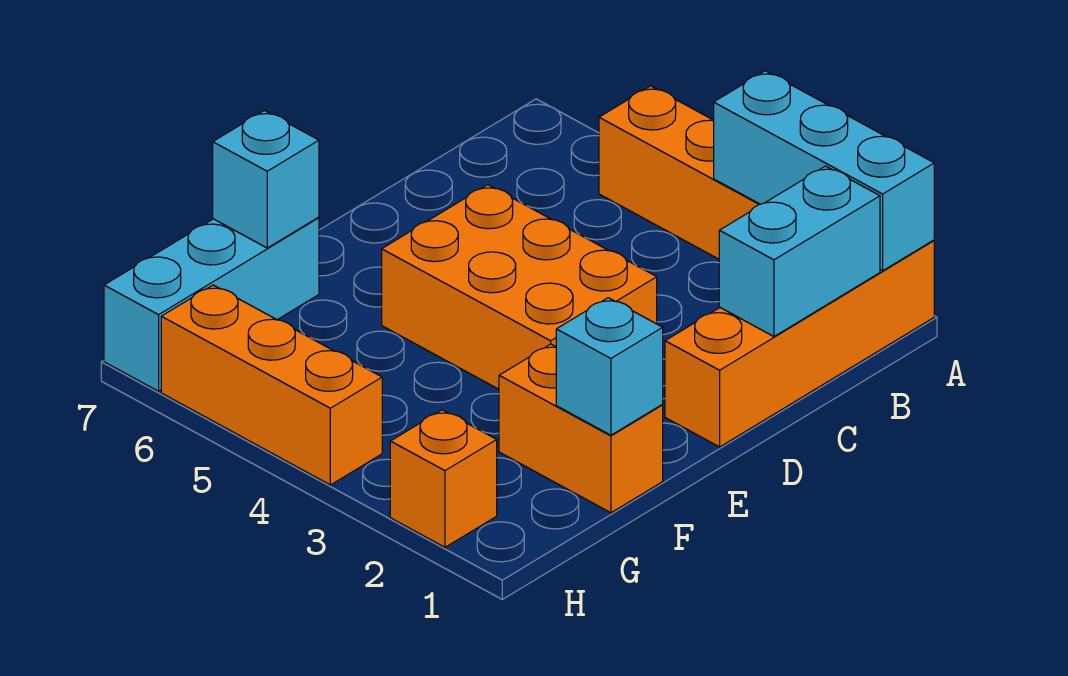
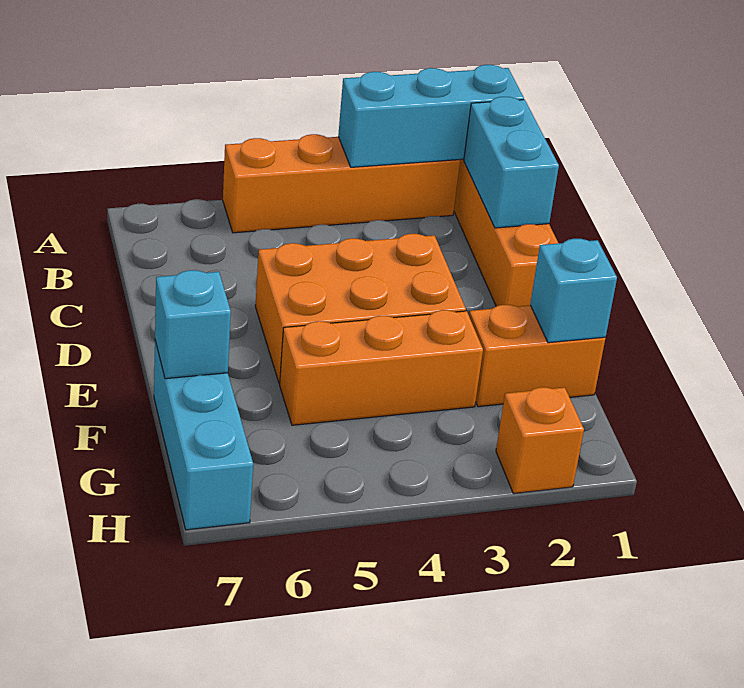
orange brick H4:H6 level 1 -> orange brick F3:F5 level 1

